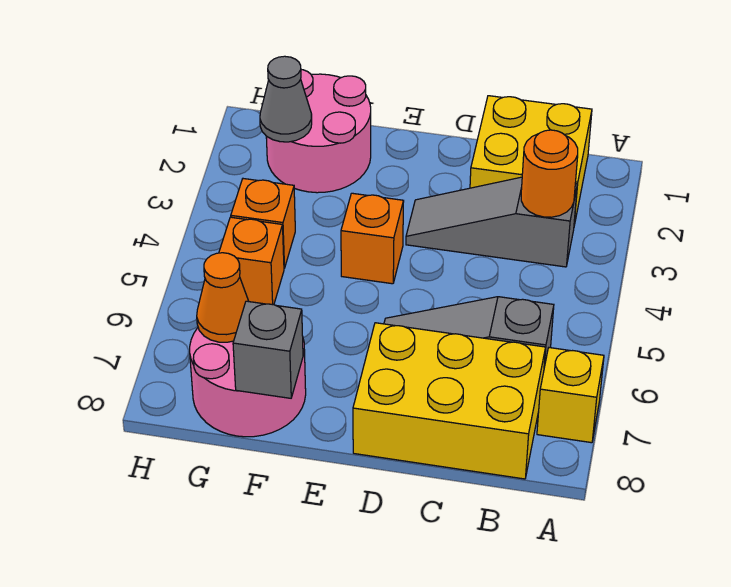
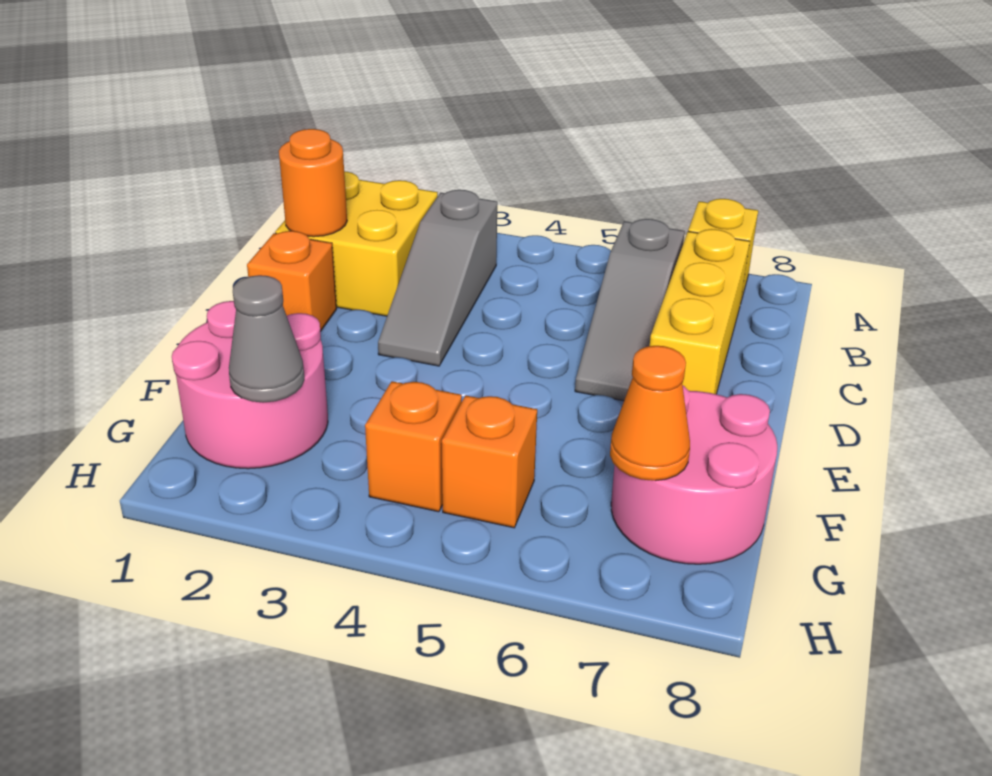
orange round brick B3 level 2 -> orange round brick C1 level 2
yellow brick B7:D8 level 1 -> yellow brick B7:D7 level 1
orange brick E4 level 1 -> orange brick D1 level 1
grey brick F8 level 2 -> none

